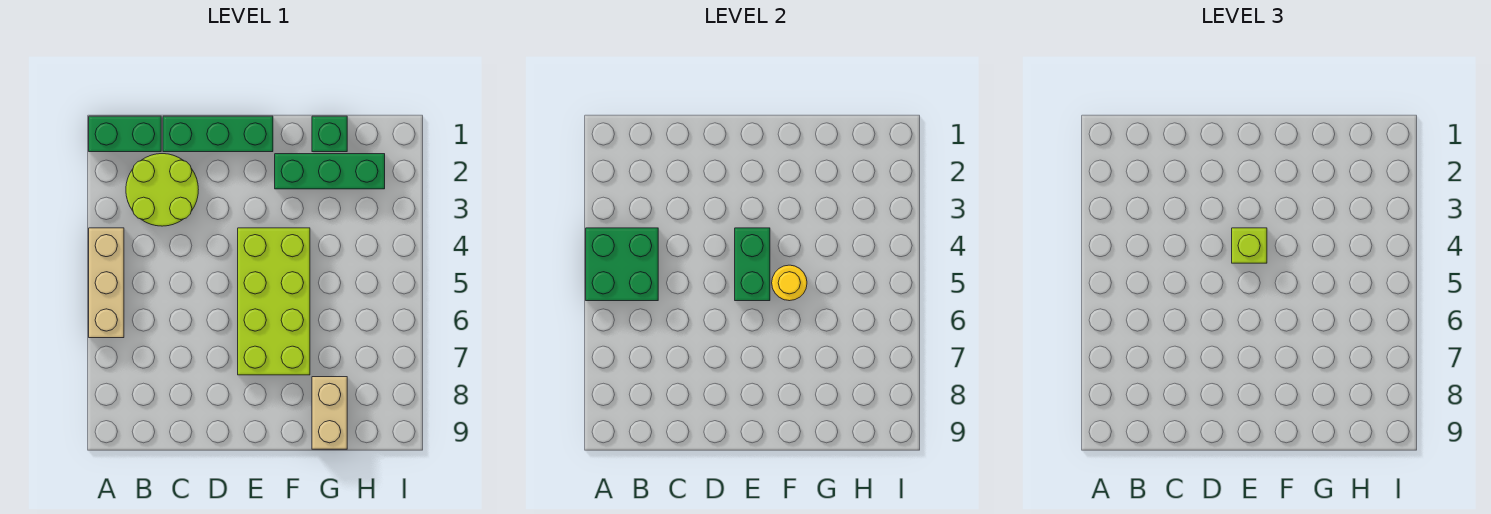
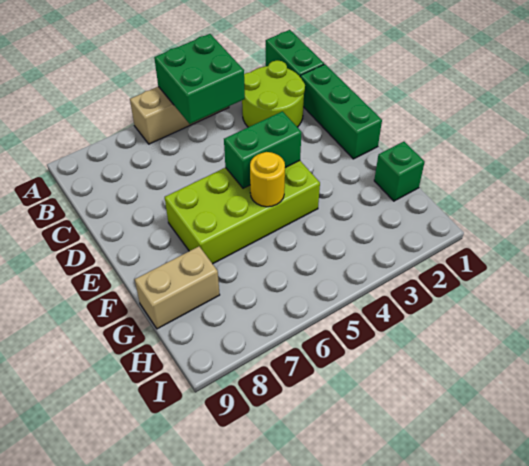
lime brick E4 level 3 -> none
green brick F2:H2 level 1 -> none

